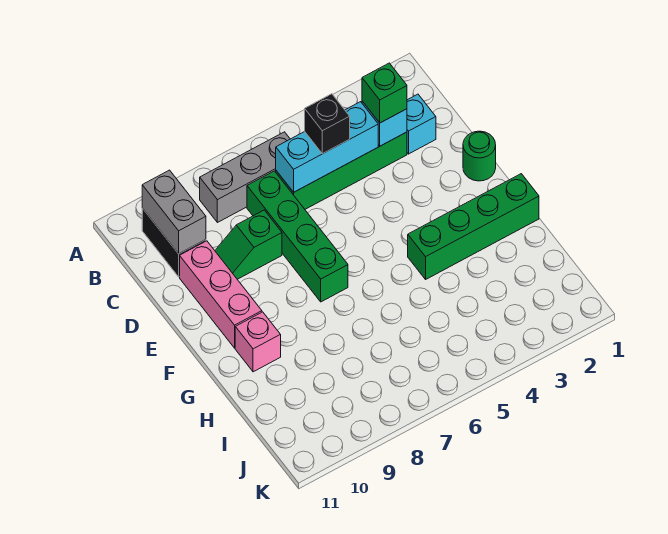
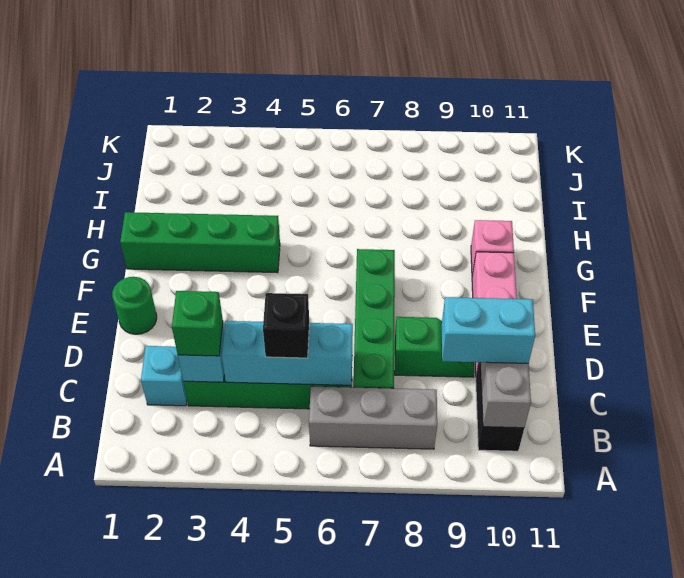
none -> cyan brick C9:C10 level 3

